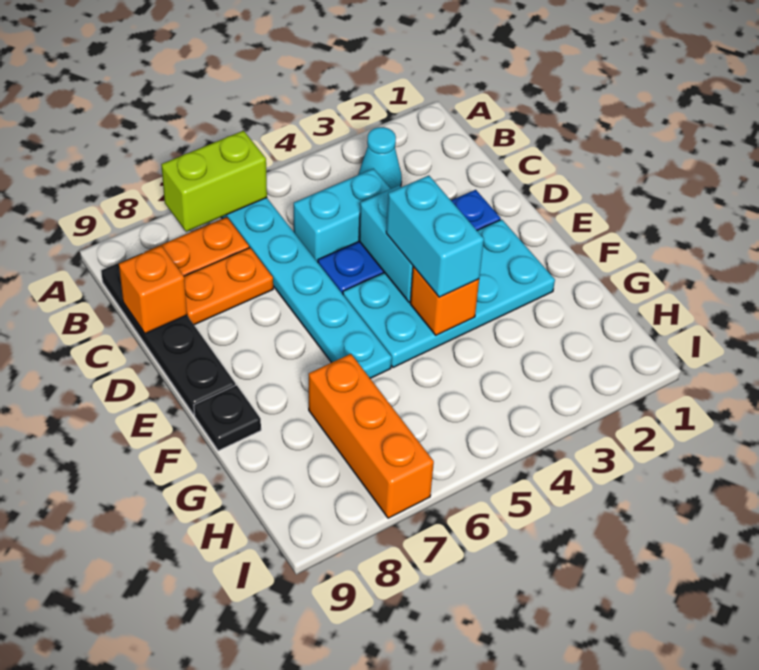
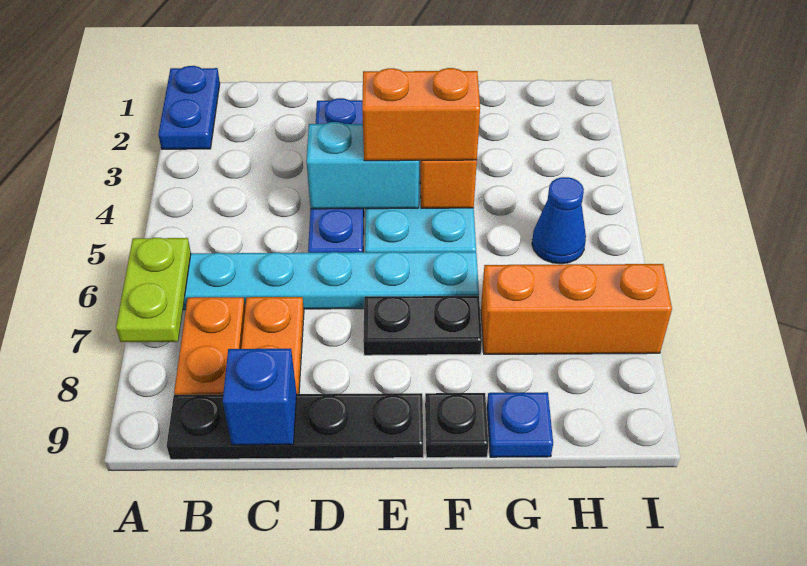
none -> blue plate A1:A2 level 1
lime brick A6:A7 level 2 -> lime plate A6:A7 level 2
cyan cone B3 level 1 -> none
cyan brick C4:C5 level 1 -> none
orange brick C9 level 2 -> blue brick C9 level 2
cyan brick E4:F4 level 3 -> orange brick E4:F4 level 3
none -> black plate E7:F7 level 1
none -> blue plate G9 level 1
none -> blue cone H5 level 1

